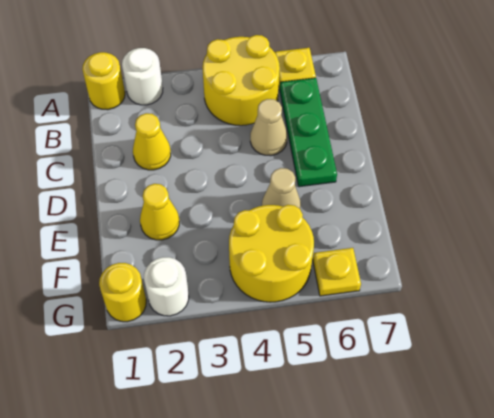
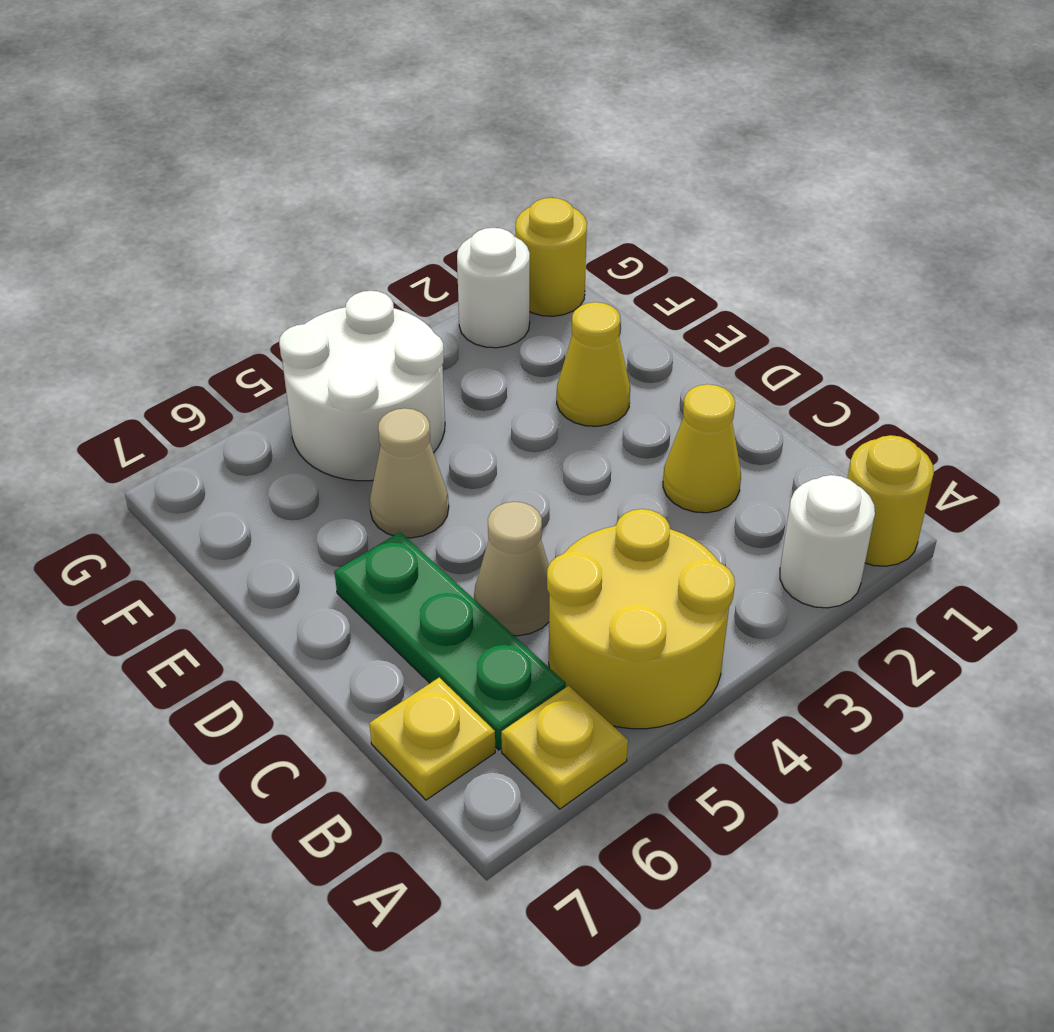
yellow round brick F4:G5 level 1 -> white round brick F4:G5 level 1
yellow plate G6 level 1 -> yellow plate B7 level 1

